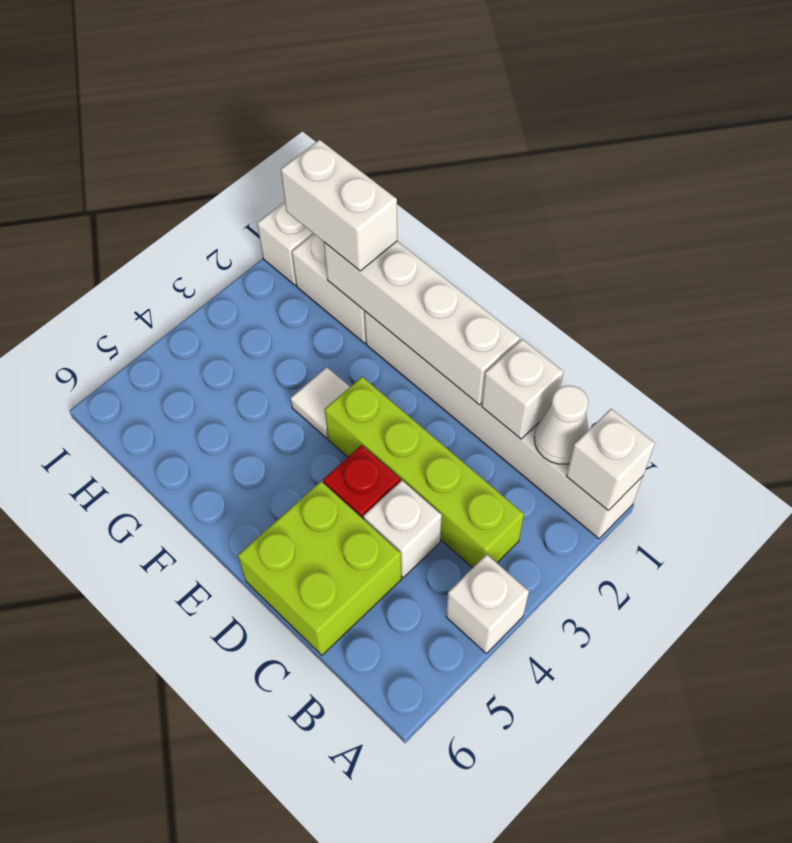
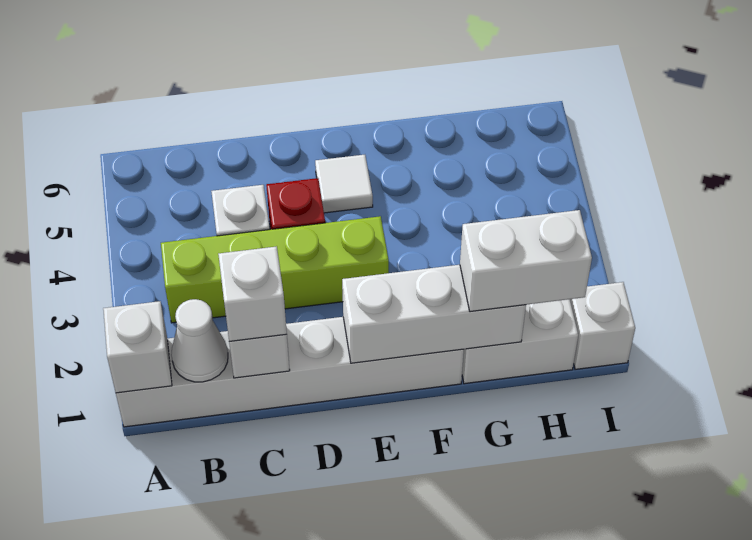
white brick A4 level 1 -> white brick C1 level 3
lime brick C5:D6 level 1 -> none
white brick D1:G1 level 2 -> white brick E1:G1 level 2
white tile F3 level 1 -> white tile E5 level 1

